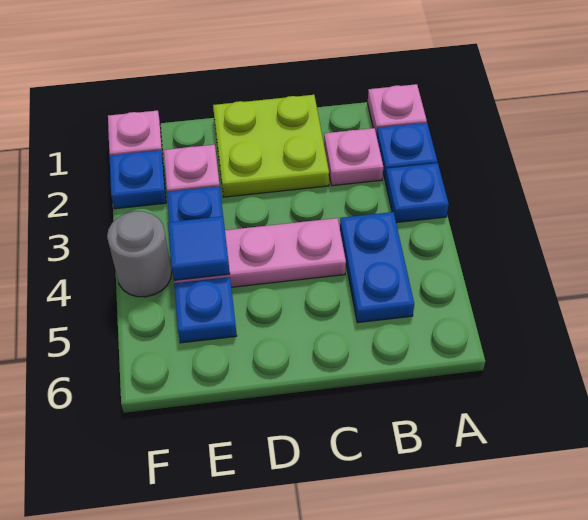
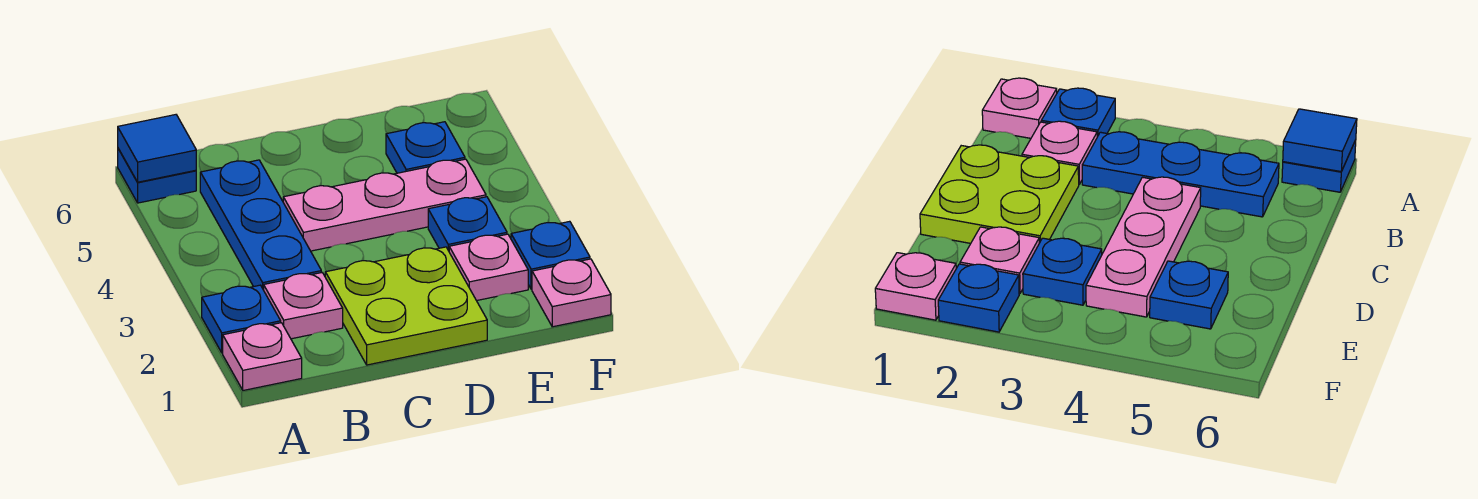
blue plate A3 level 1 -> blue plate A6 level 1
blue plate B4:B5 level 1 -> blue plate B3:B5 level 1
blue tile E4 level 2 -> blue tile A6 level 2
grey round brick F4 level 1 -> none

